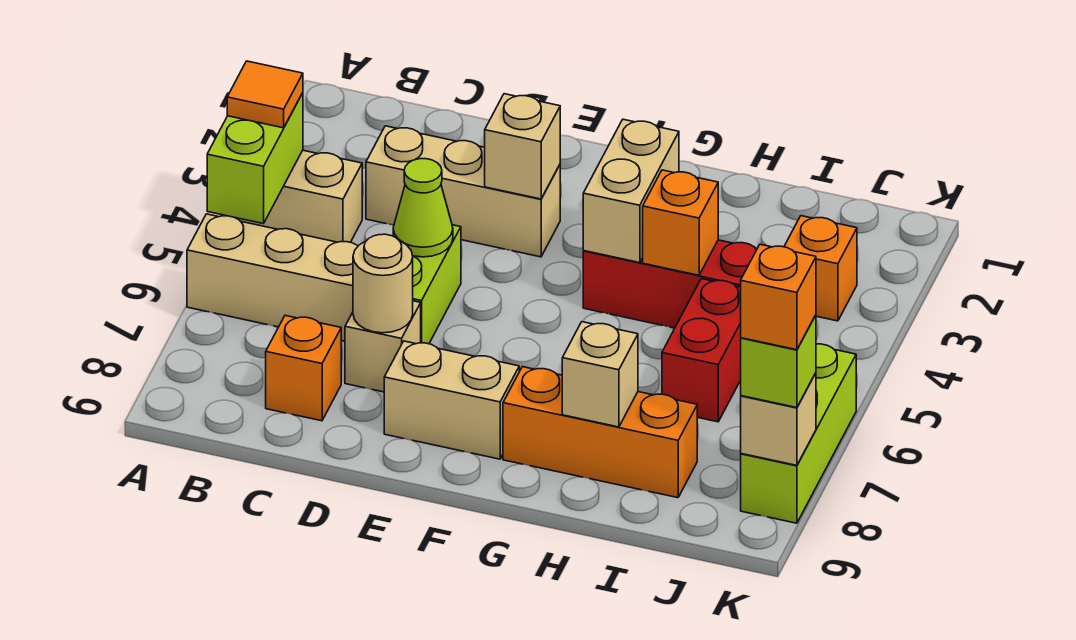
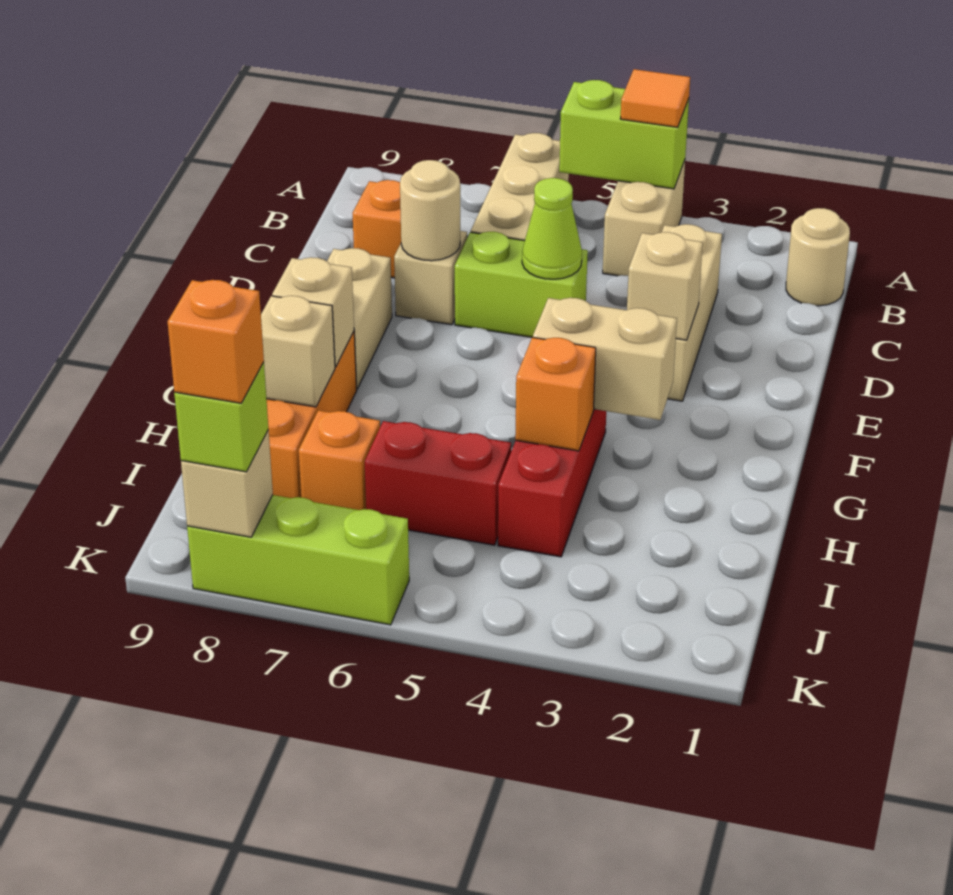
none -> tan round brick B1 level 1
none -> tan brick G8 level 2
orange brick J3 level 1 -> orange brick I7 level 1

